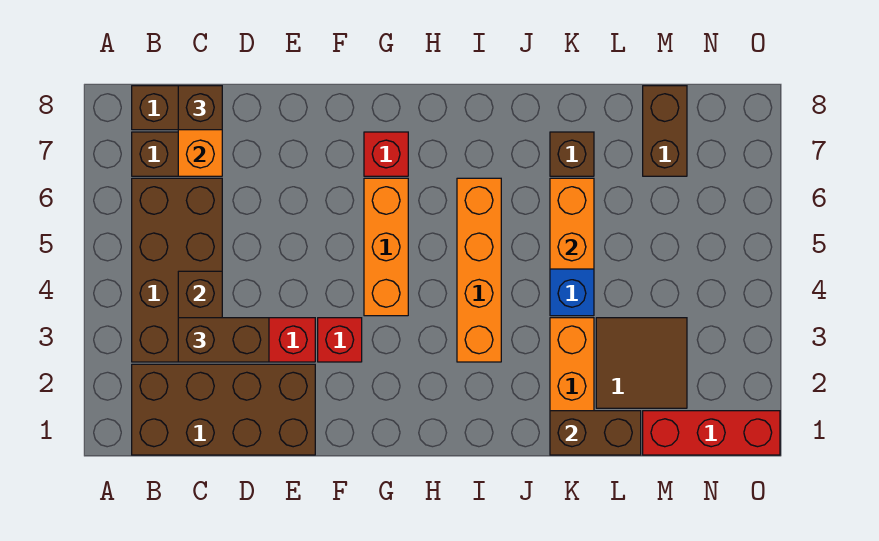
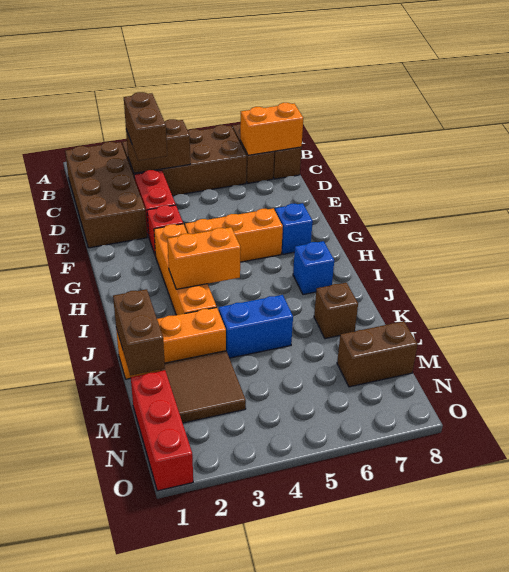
brown brick C8 level 3 -> none
red brick G7 level 1 -> blue brick G7 level 1
orange brick I3:I6 level 1 -> orange brick G3:J3 level 1
none -> blue brick I7 level 1
orange brick K5:K6 level 2 -> orange brick I3:I4 level 2

